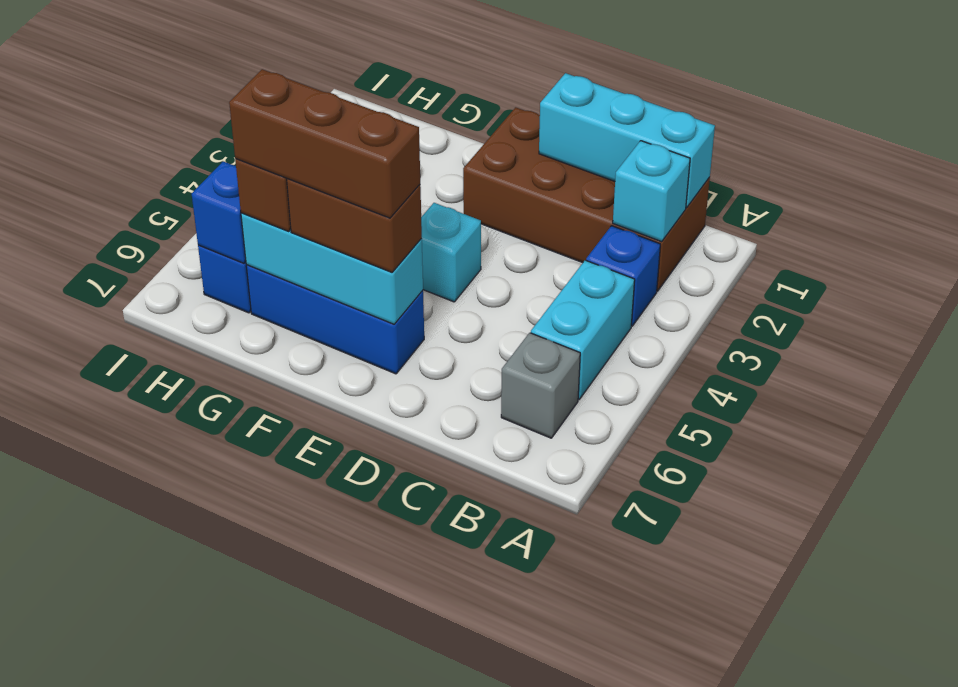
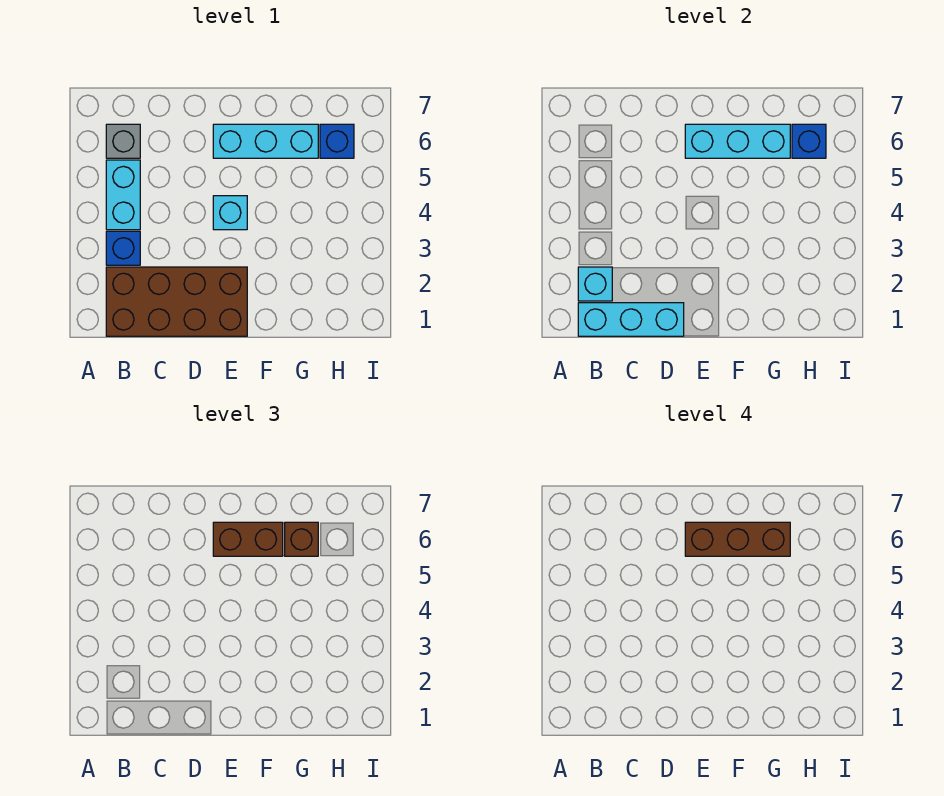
blue brick E6:G6 level 1 -> cyan brick E6:G6 level 1

